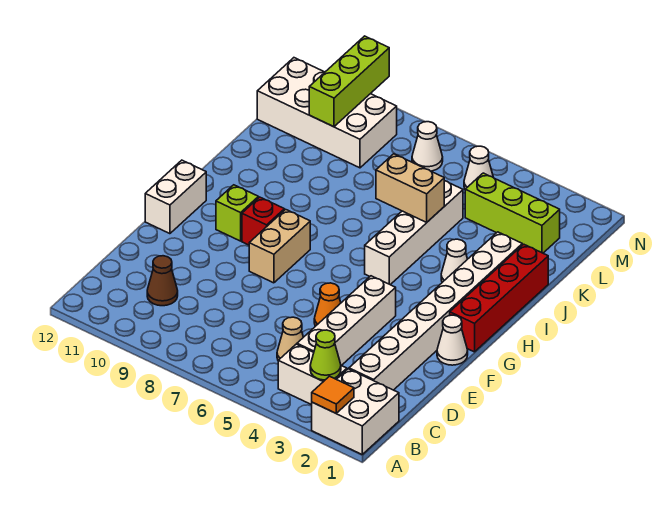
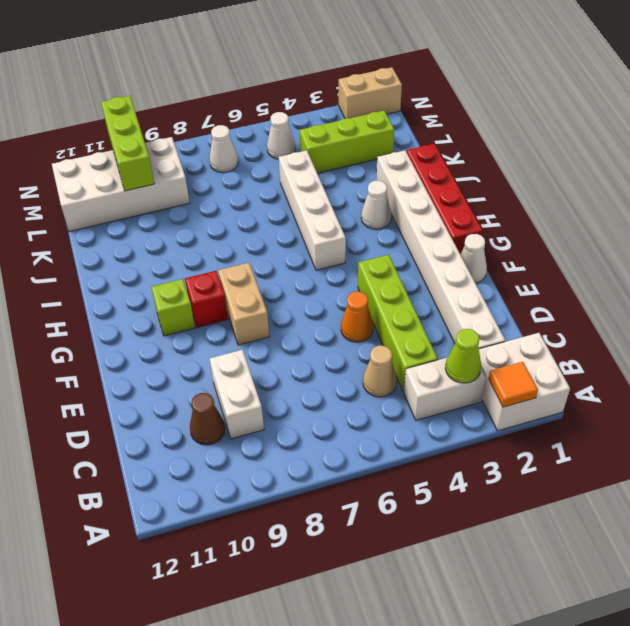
white brick C4:F4 level 1 -> lime brick C4:F4 level 1
white brick F12:G12 level 1 -> white brick C9:D9 level 1
tan brick J5:J6 level 2 -> tan brick N1:N2 level 1

